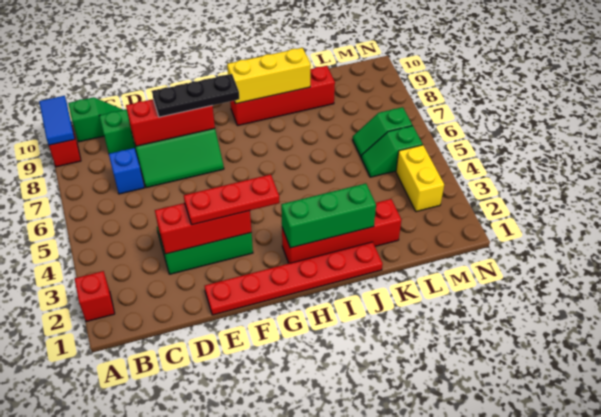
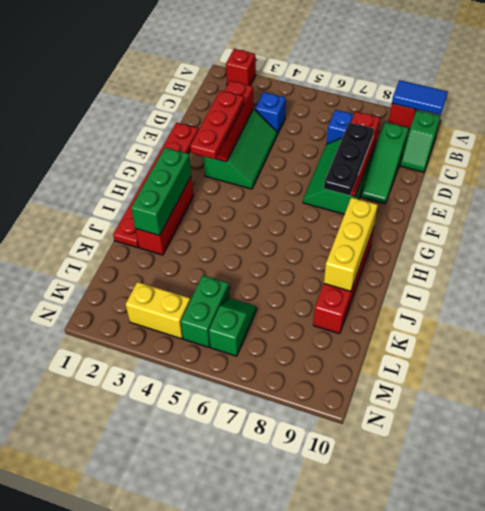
none -> blue brick C4 level 1
red brick H2:K2 level 1 -> red brick H2:J2 level 1
green slope L5:M5 level 1 top M -> green brick L5:M5 level 1

